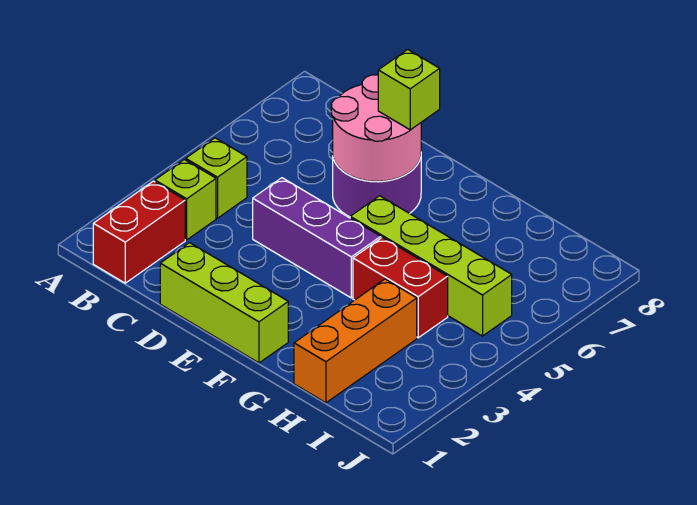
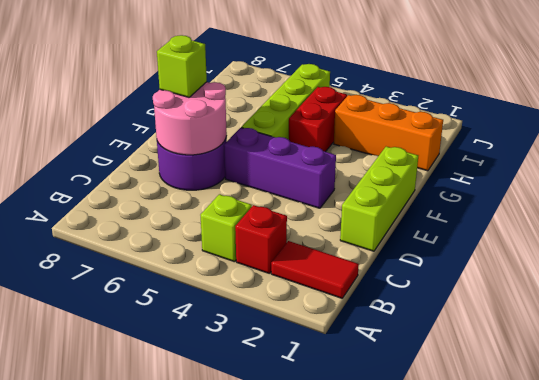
red brick B1:B2 level 1 -> red tile B1:B2 level 1
lime brick B3 level 1 -> red brick B3 level 1
purple brick D4:F4 level 1 -> purple brick E3:E5 level 1

